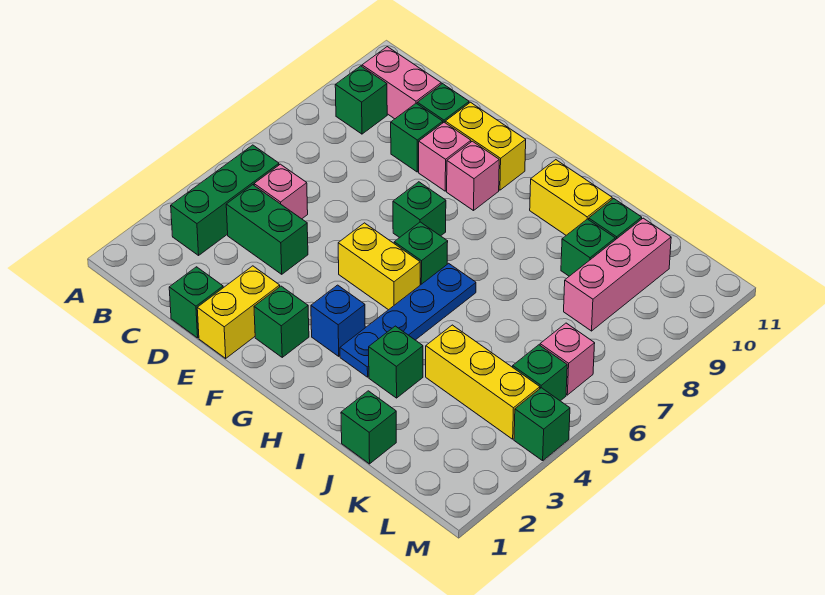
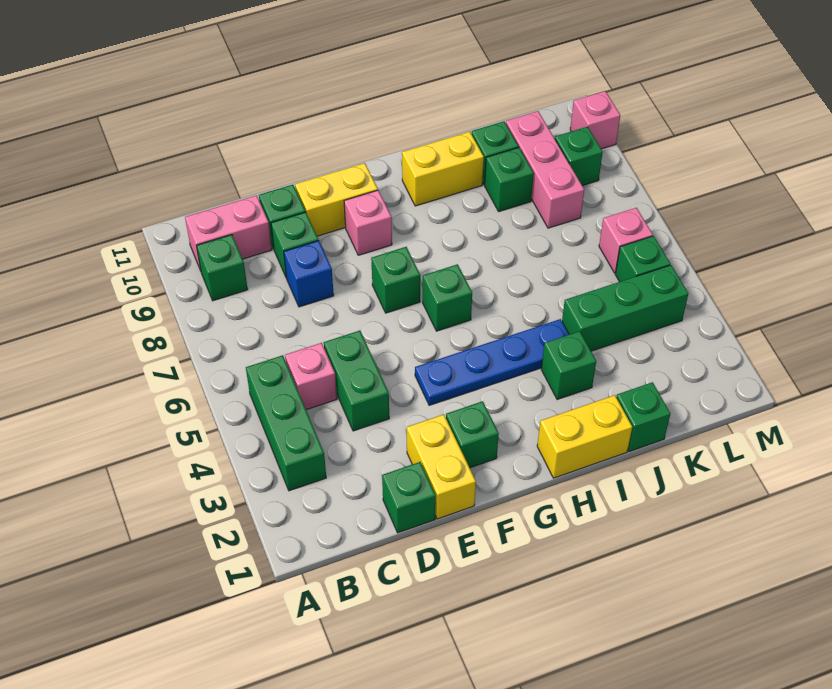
green brick C4:D4 level 1 -> green brick D4:D5 level 1
pink brick E9 level 1 -> pink brick M10 level 1
yellow brick F5:G5 level 1 -> yellow brick H1:I1 level 1
blue brick G3 level 1 -> blue brick D8 level 1
blue plate H3:H6 level 1 -> blue plate F4:I4 level 1
yellow brick J4:L4 level 1 -> green brick J4:L4 level 1
green brick M4 level 1 -> green brick L9 level 1

